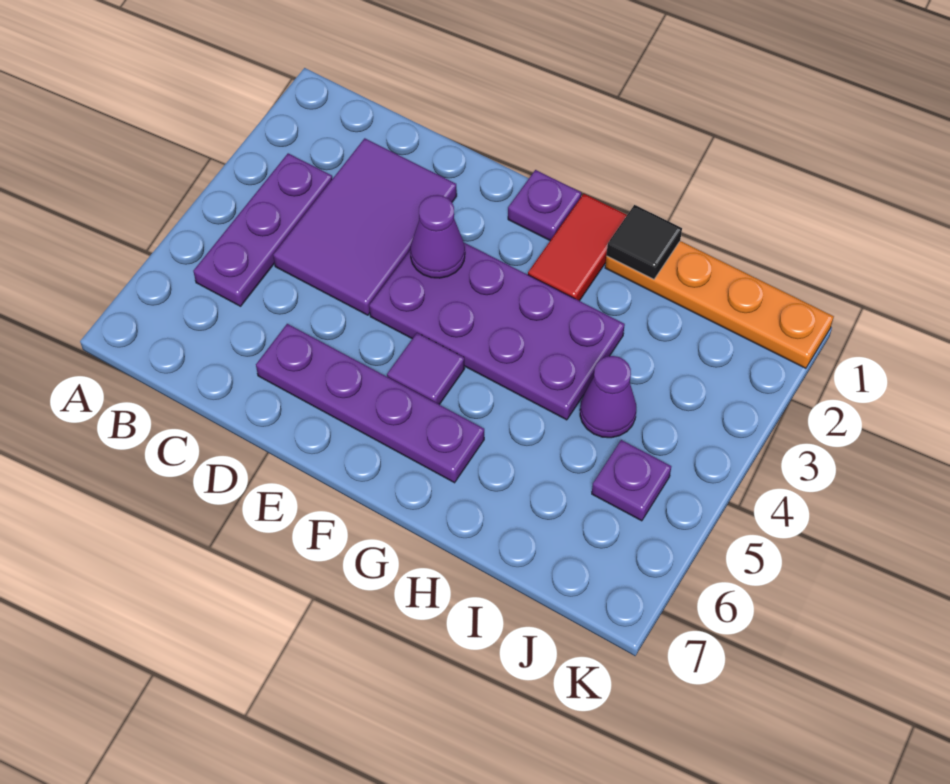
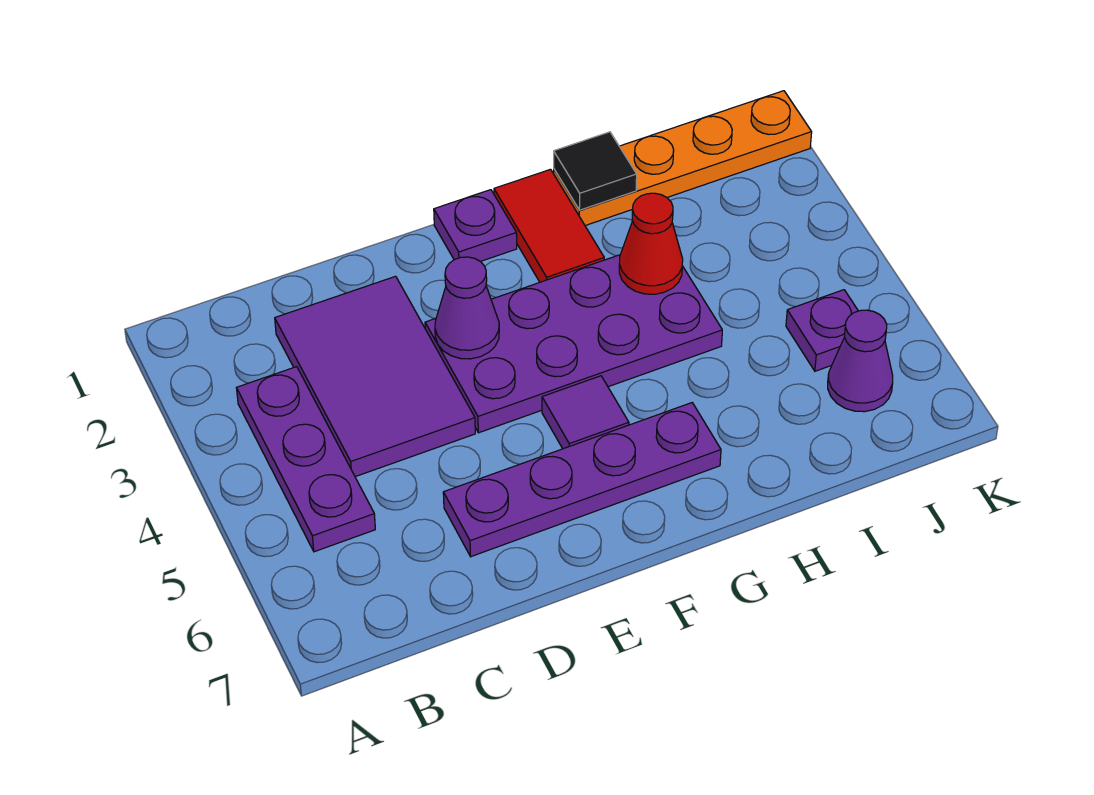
none -> red cone H3 level 2
purple cone I4 level 1 -> purple cone J6 level 1

